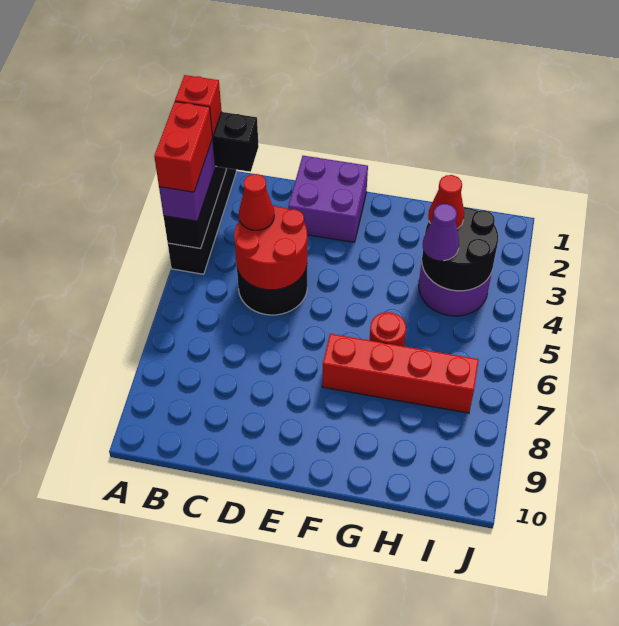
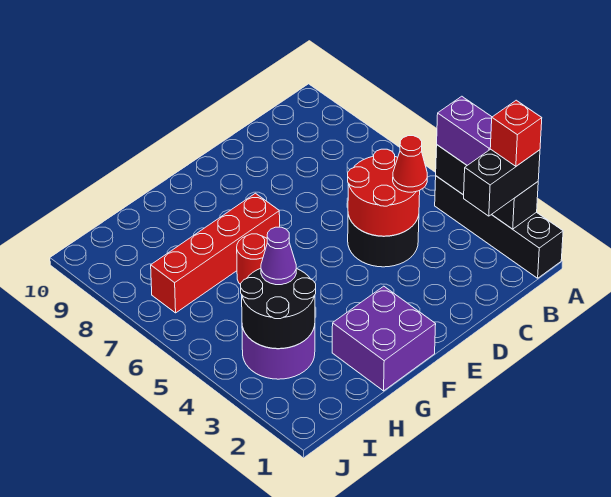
red brick A3:A4 level 4 -> none
purple brick D1:E2 level 1 -> purple brick F1:G2 level 1
red cone H3 level 3 -> none

